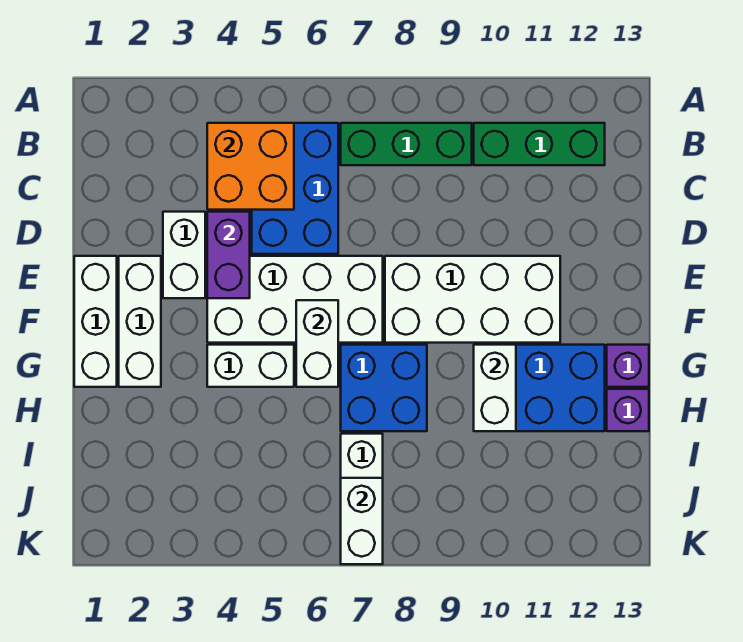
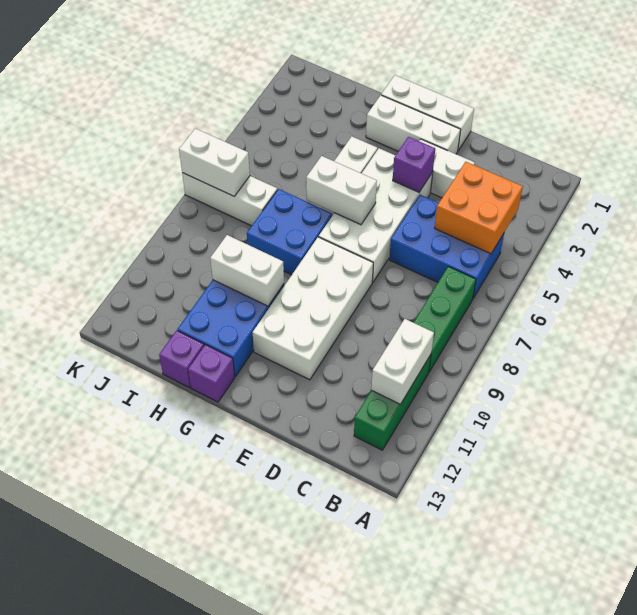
none -> white brick B10:B11 level 2
purple brick D4:E4 level 2 -> purple brick E4 level 2

